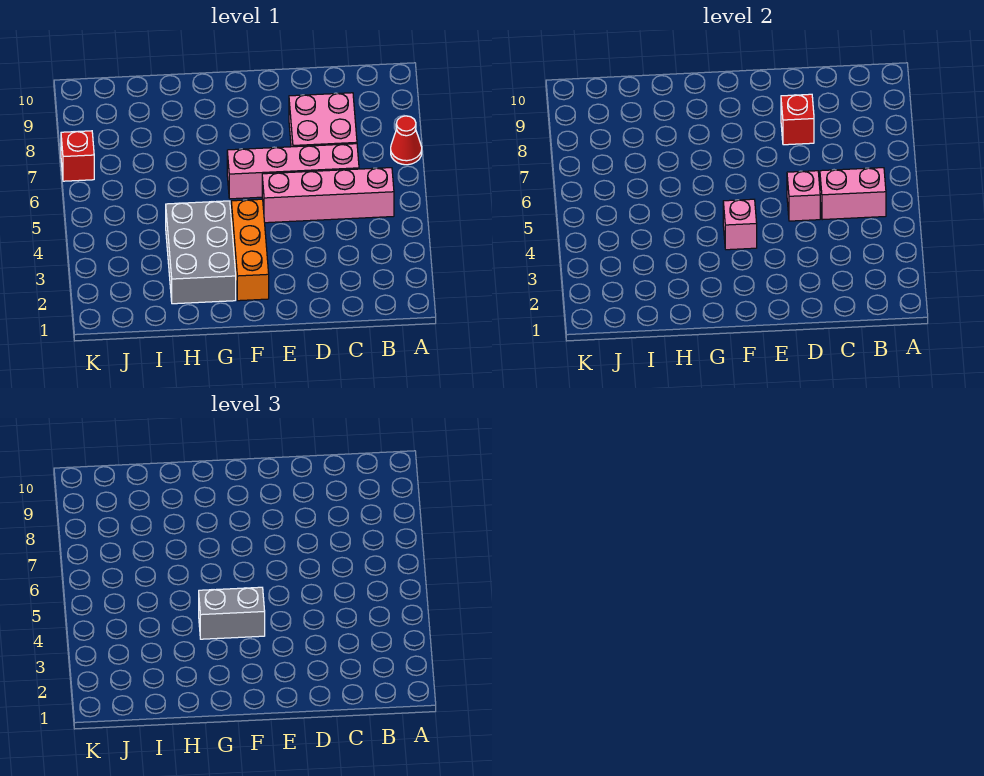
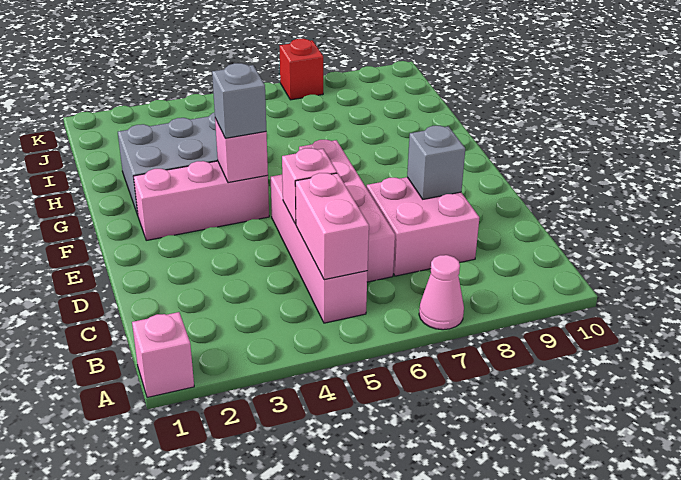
none -> pink brick A1 level 1
red cone A7 level 1 -> pink cone A7 level 1
red brick D8 level 2 -> grey brick D8 level 2
orange brick F2:F4 level 1 -> pink brick F2:F4 level 1
grey brick F4:G4 level 3 -> grey brick F4 level 3

